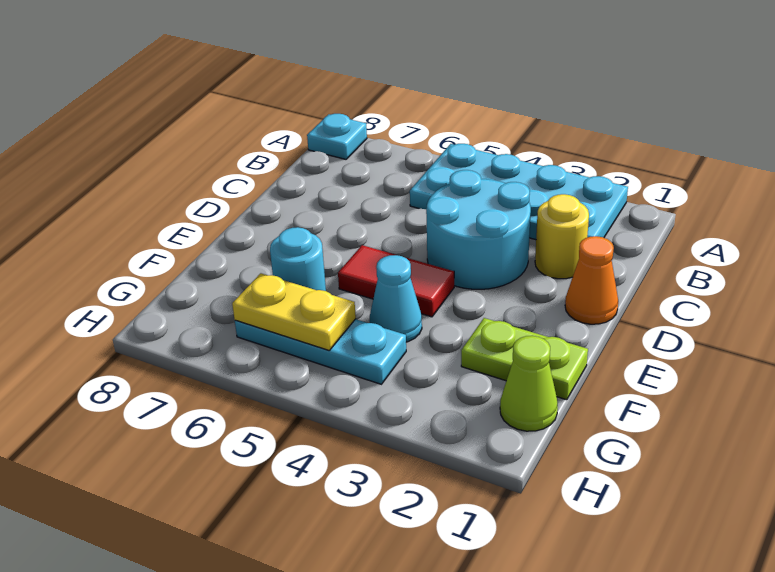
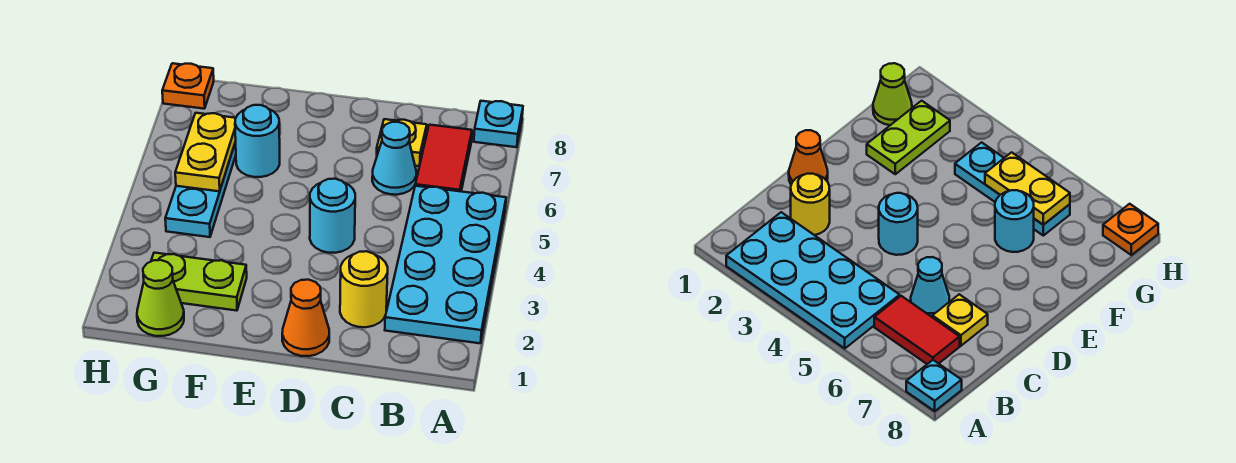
cyan round brick C3:D4 level 1 -> cyan round brick D4 level 1
none -> yellow plate C7 level 1
red tile E4:E5 level 1 -> red tile B6:B7 level 1
lime plate F1:F2 level 1 -> lime plate F2:G2 level 1
cyan cone F4 level 1 -> cyan cone C6 level 1
none -> orange plate H8 level 1

